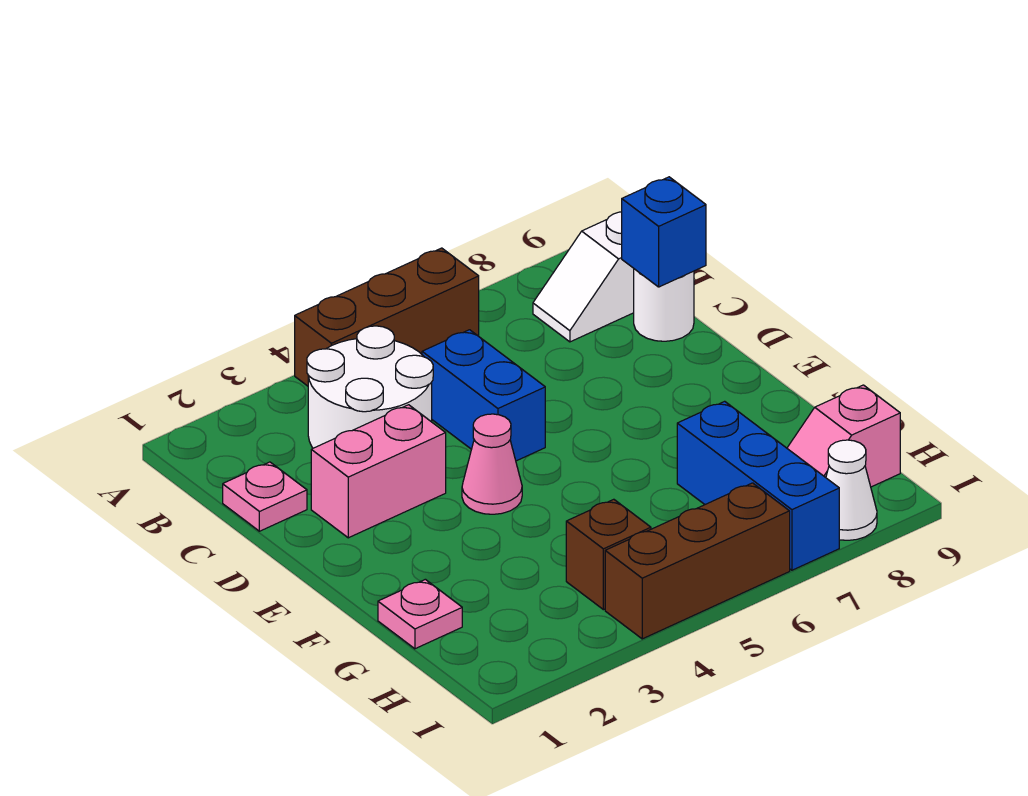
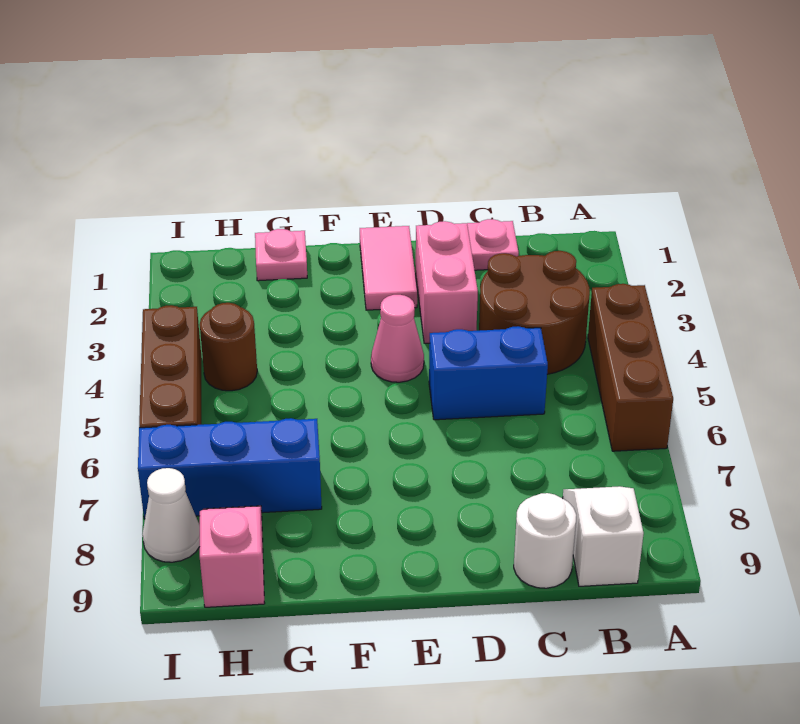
white round brick B3:C4 level 1 -> brown round brick B3:C4 level 1
blue brick C9 level 2 -> none
none -> pink tile E1:E2 level 1
brown brick H4 level 1 -> brown round brick H4 level 1

